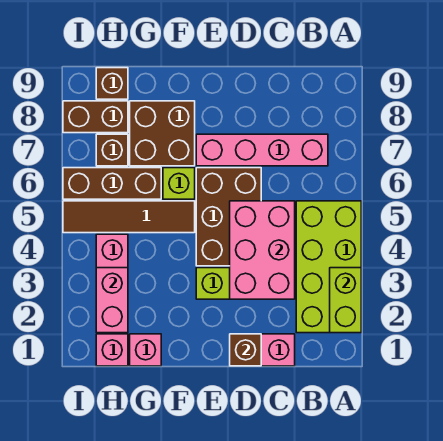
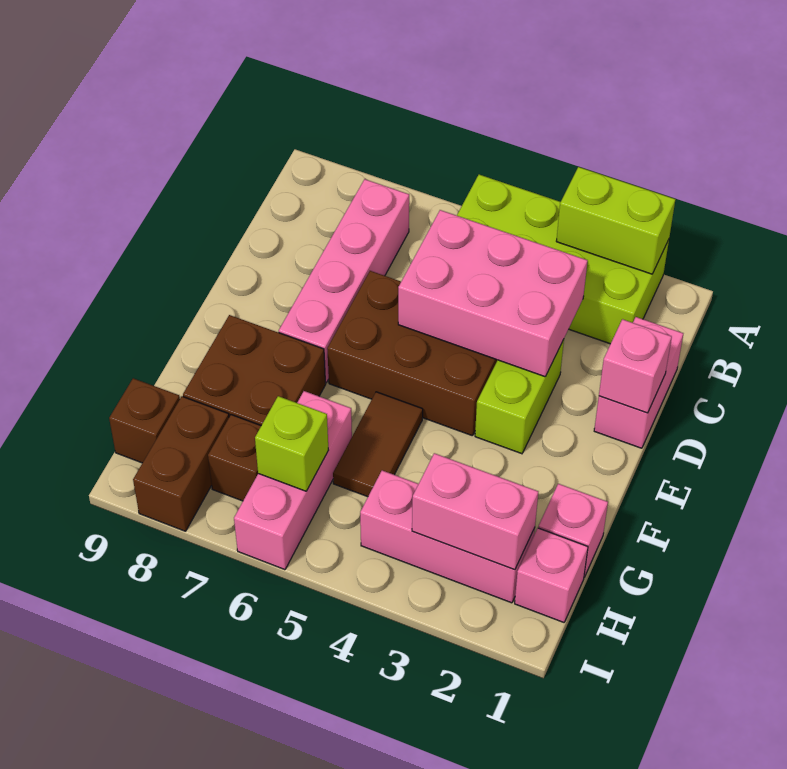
brown brick D1 level 2 -> pink brick D1 level 2
brown tile F5:I5 level 1 -> brown tile F5:G5 level 1
lime brick F6 level 1 -> lime brick H6 level 2
brown brick G6:I6 level 1 -> pink brick G6:I6 level 1

